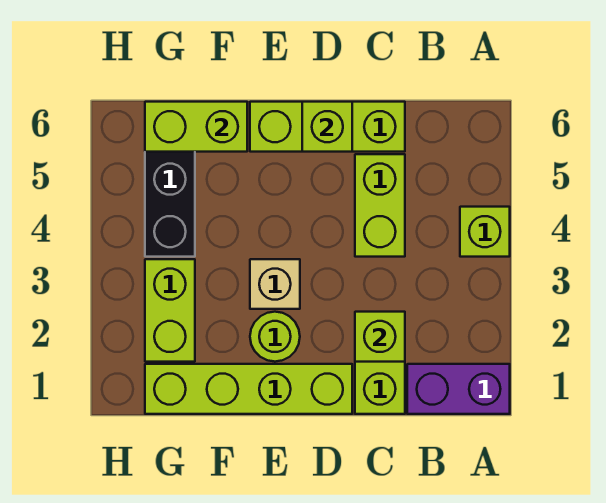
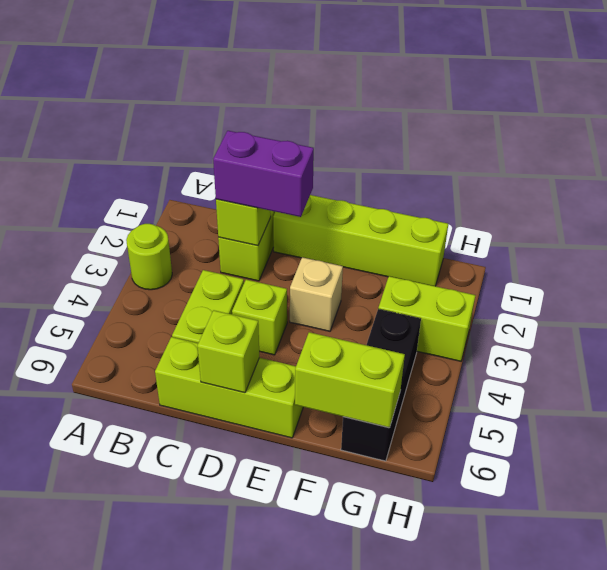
purple brick A1:B1 level 1 -> purple brick C2:D2 level 3
lime brick A4 level 1 -> lime brick D4 level 1
lime round brick E2 level 1 -> lime round brick A3 level 1
lime brick G2:G3 level 1 -> lime brick G3:H3 level 1

